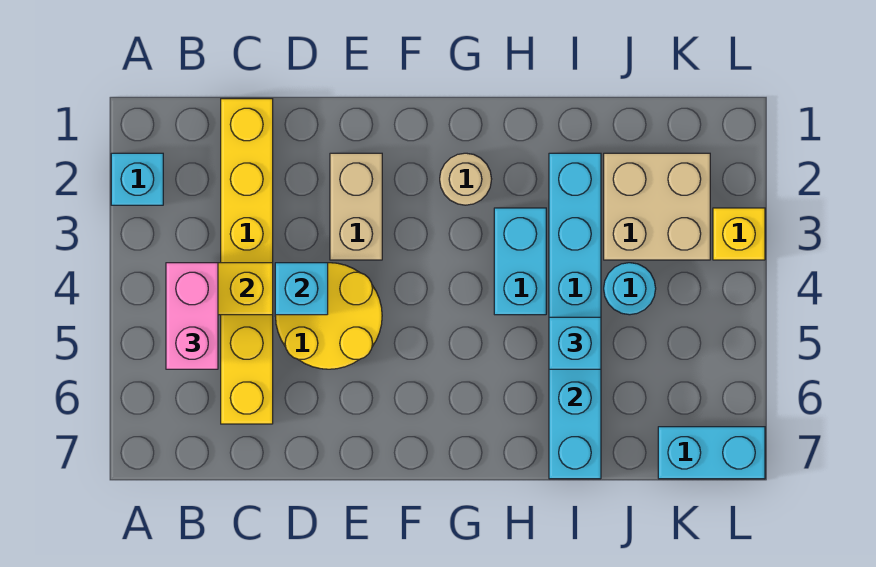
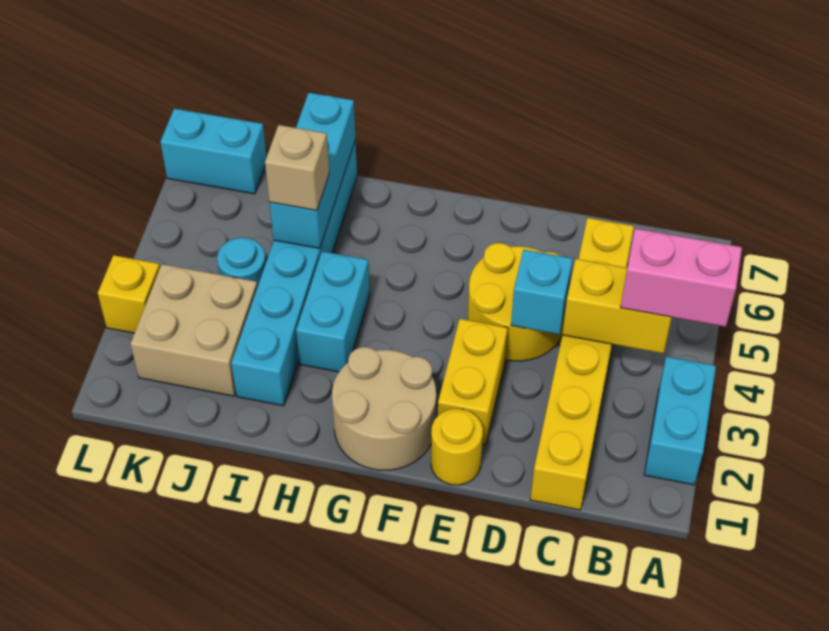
cyan brick A2 level 1 -> cyan brick A2:A3 level 1
pink brick B4:B5 level 3 -> pink brick A4:B4 level 3
none -> yellow round brick E1 level 1
tan brick E2:E3 level 1 -> yellow brick E2:E3 level 1
tan round brick G2 level 1 -> tan round brick F1:G2 level 1
cyan brick I5 level 3 -> tan brick I5 level 3

